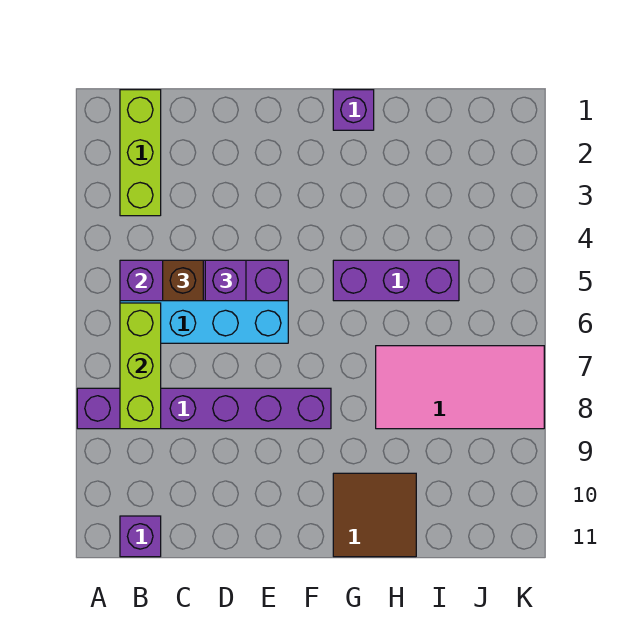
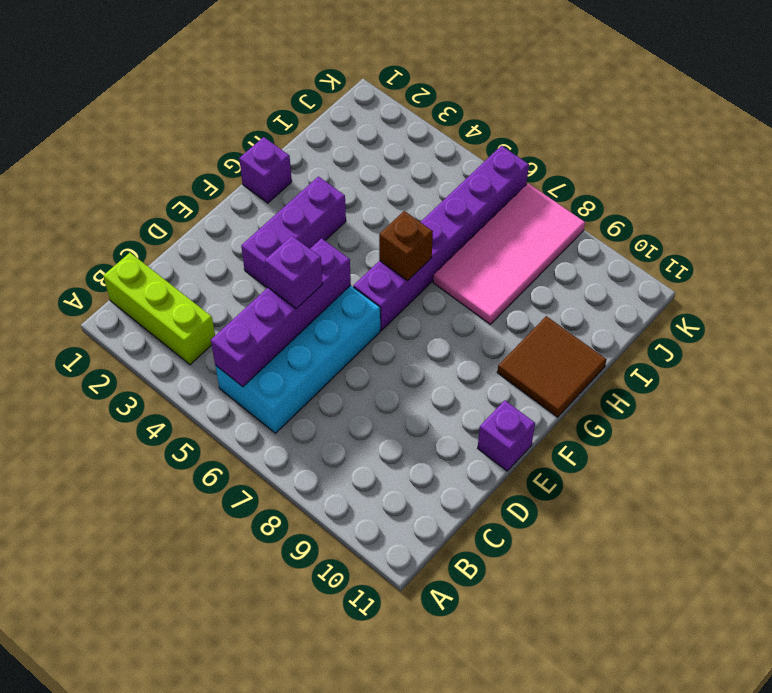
purple brick A8:F8 level 1 -> purple brick F6:K6 level 1
lime brick B6:B8 level 2 -> none
purple brick B11 level 1 -> purple brick E11 level 1
brown brick C5 level 3 -> brown brick G6 level 2
purple brick G5:I5 level 1 -> purple brick E3:G3 level 1

